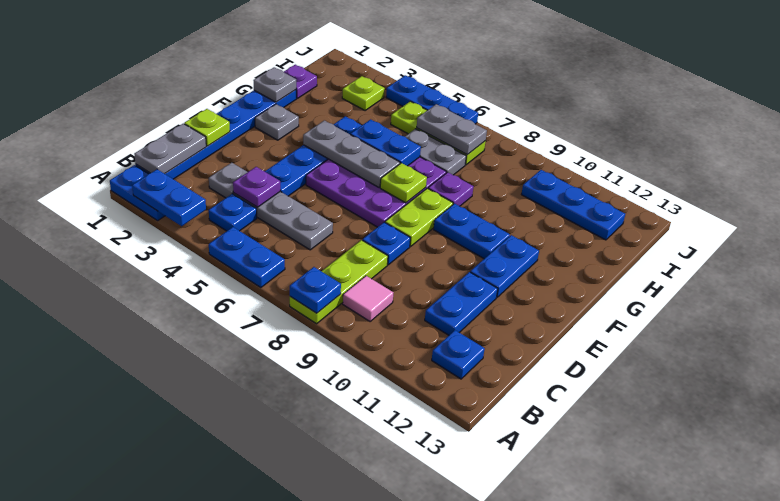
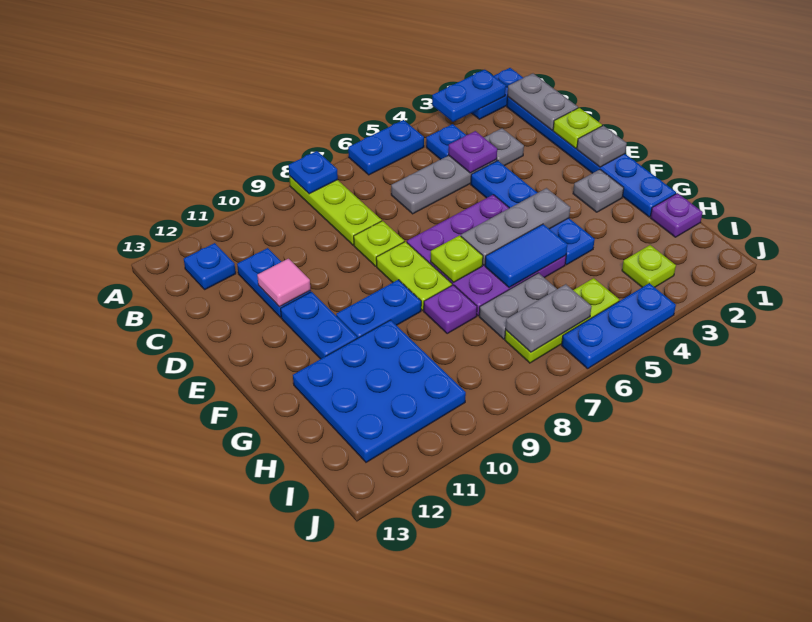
pink tile B9 level 1 -> pink tile D11 level 2
blue plate D8 level 1 -> lime plate D8 level 1
grey plate G1 level 2 -> grey plate E1 level 2
blue plate G5:G6 level 2 -> blue tile G5:G6 level 2
blue plate I10:I12 level 1 -> blue plate G10:I12 level 1

